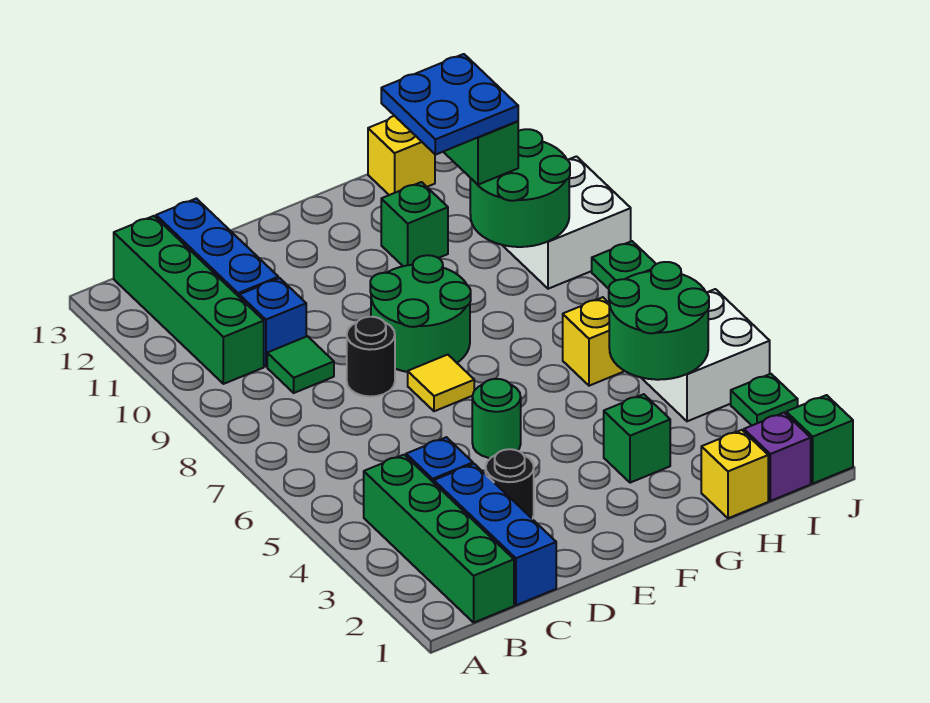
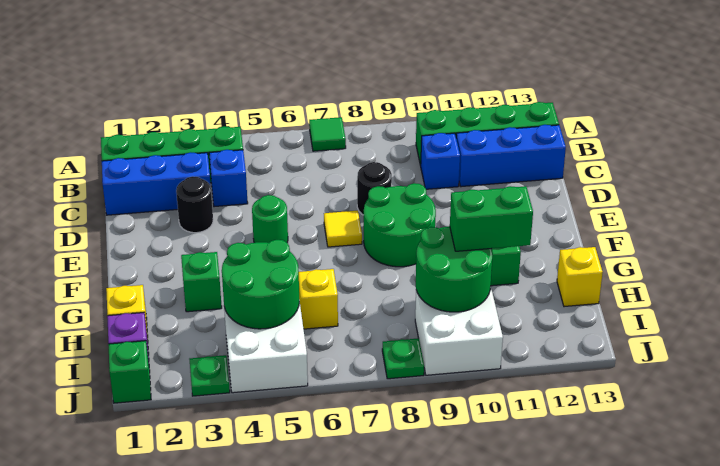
green tile C9 level 1 -> green tile A7 level 1
blue plate G10:H11 level 4 -> none

